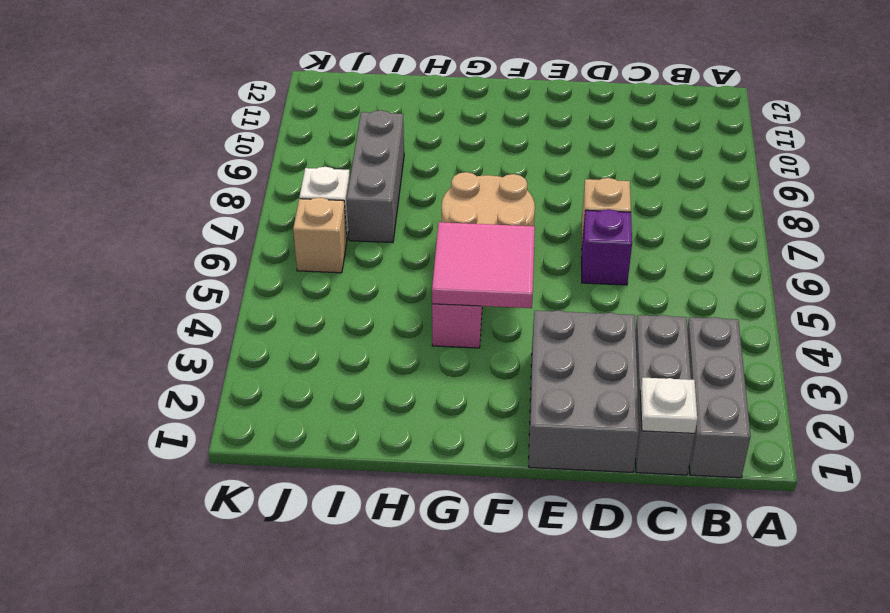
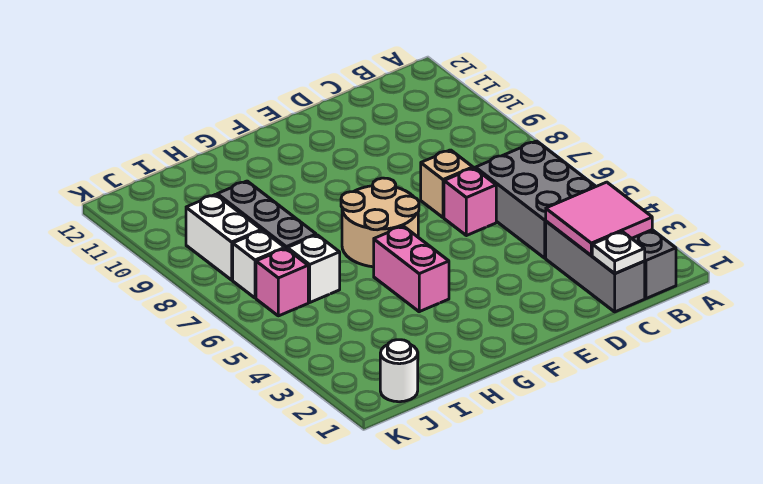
grey brick D1:E3 level 1 -> grey brick B4:C6 level 1
purple brick D6 level 1 -> pink brick D6 level 1
pink tile F4:G5 level 2 -> pink tile B2:C3 level 2
none -> white brick I6 level 1
none -> white round brick J1 level 1
tan brick J6 level 1 -> pink brick J6 level 1
none -> white brick J8:J9 level 1

